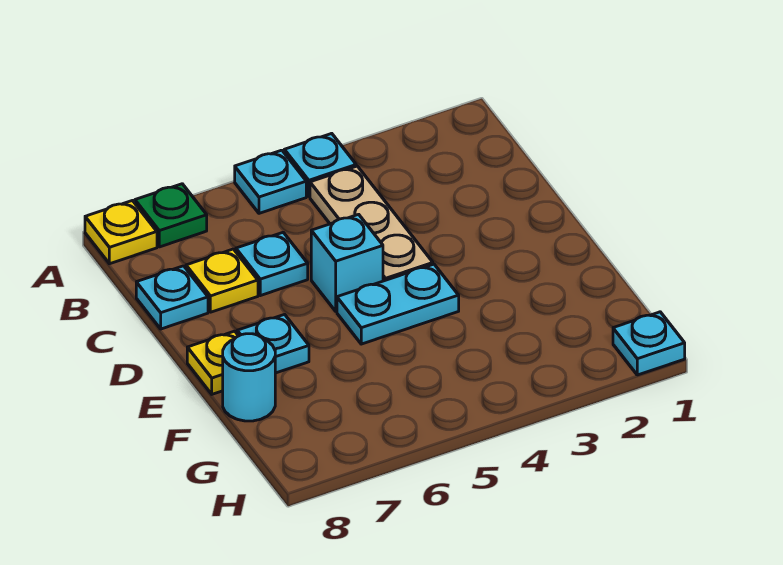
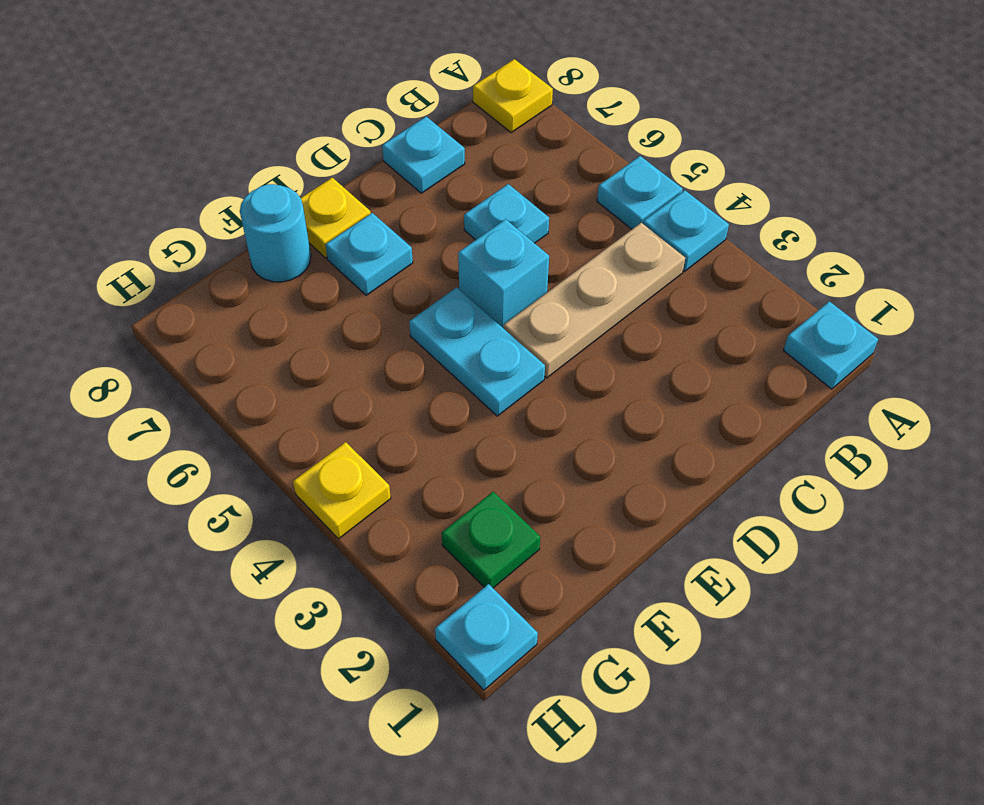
none -> cyan plate A1 level 1
green plate A7 level 1 -> green plate G2 level 1
yellow plate C7 level 1 -> yellow plate H4 level 1

